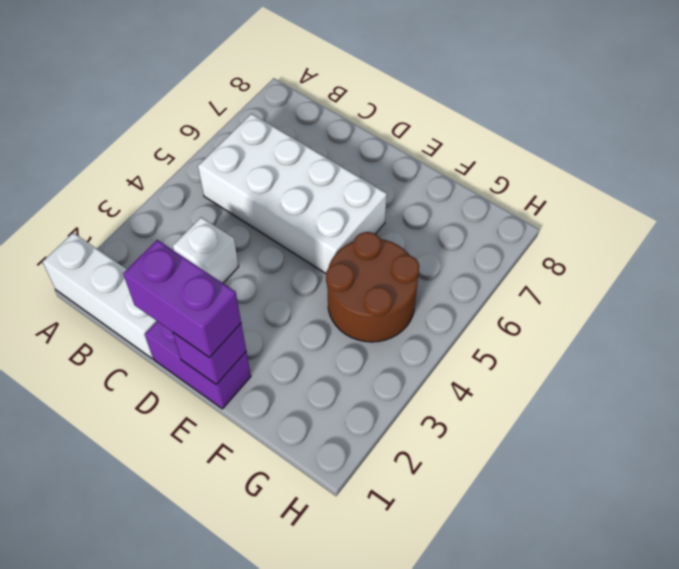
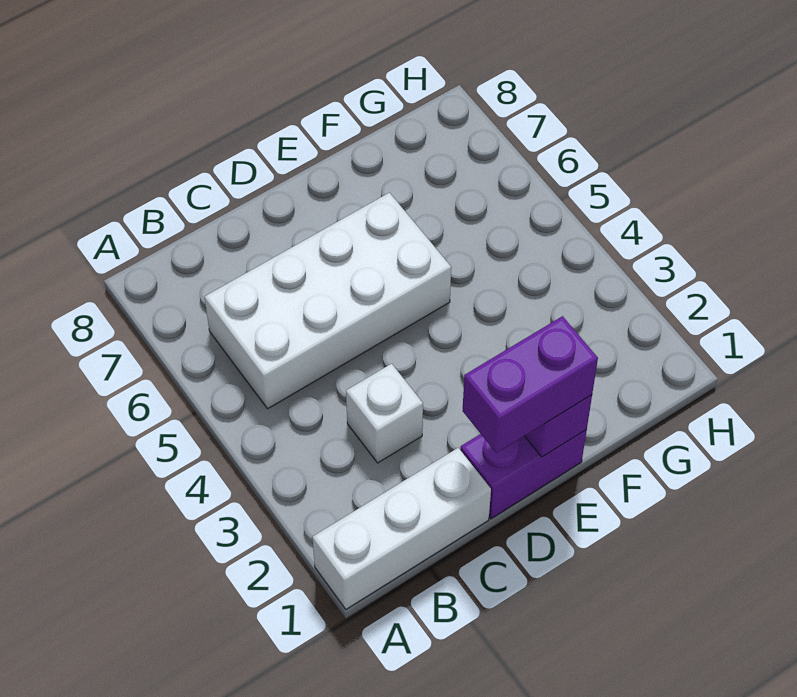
brown round brick F4:G5 level 1 -> none

